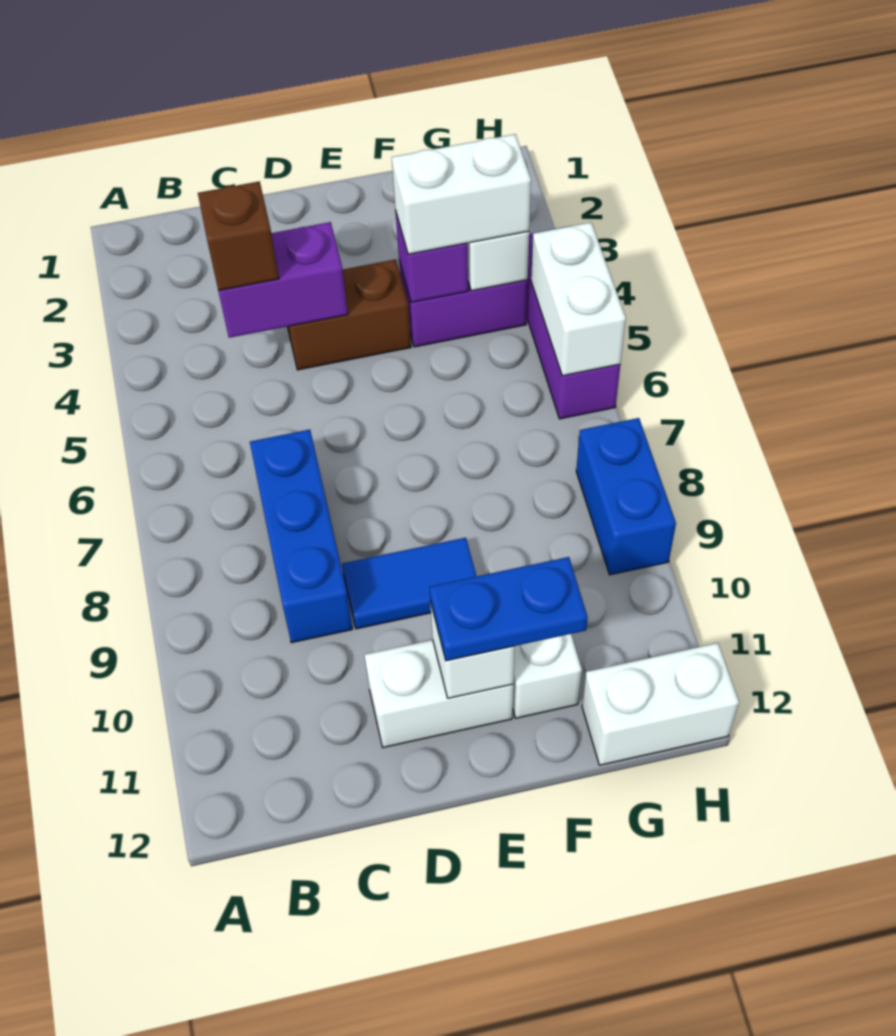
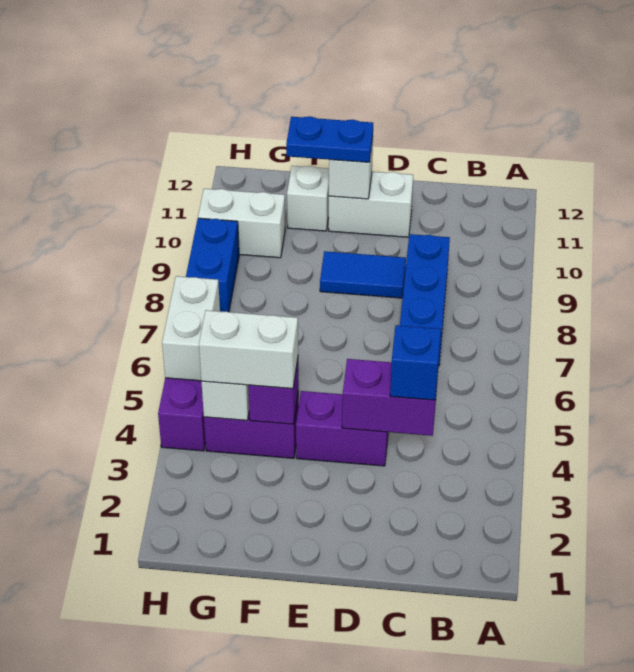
brown brick C4 level 3 -> blue brick C4 level 3
brown brick D4:E4 level 1 -> purple brick D4:E4 level 1
white brick G12:H12 level 1 -> white brick G10:H10 level 1

